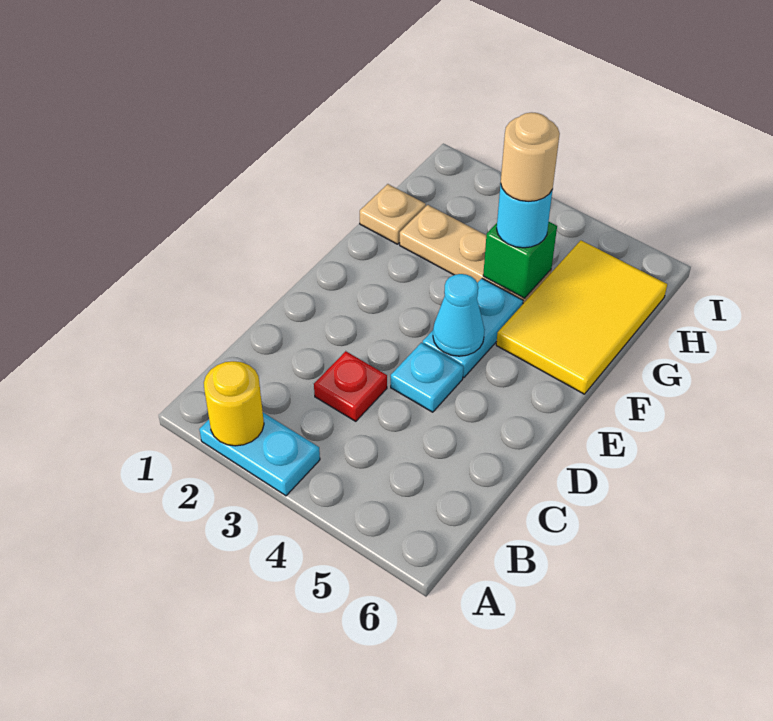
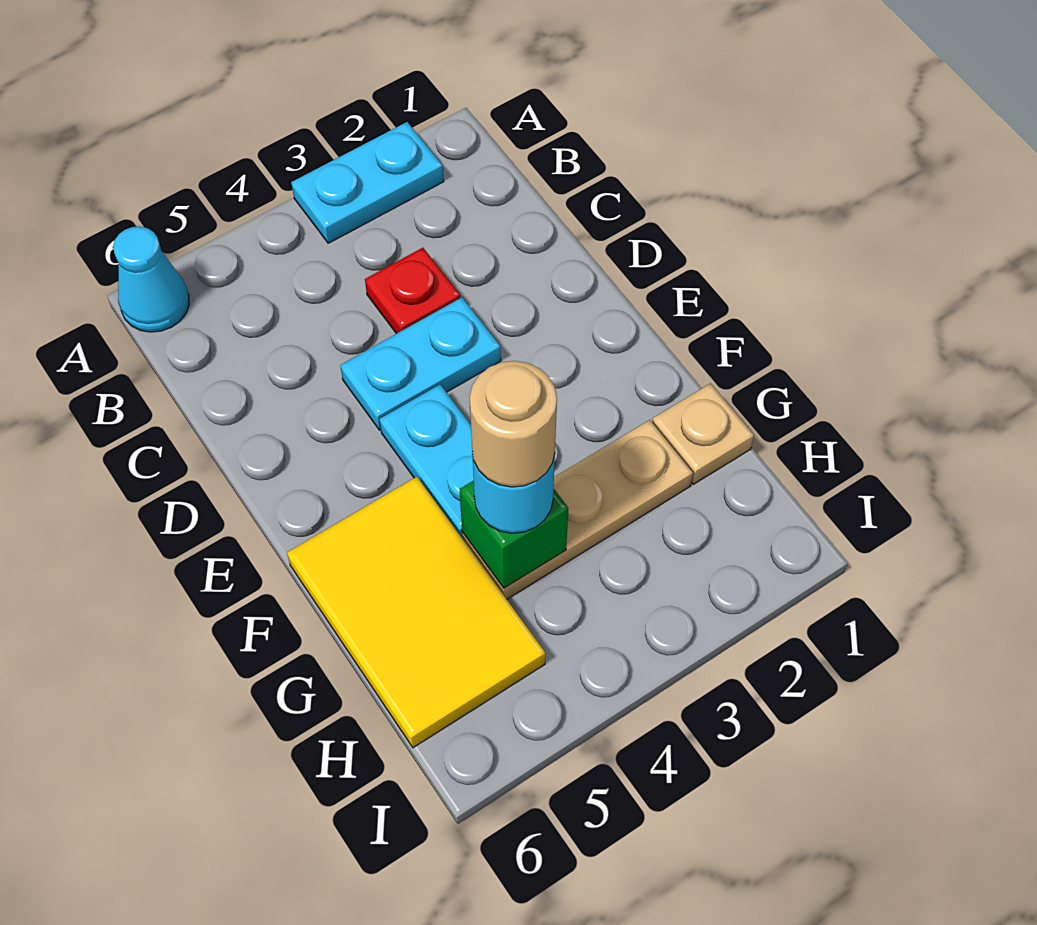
yellow round brick A2 level 2 -> none
cyan plate D4 level 1 -> cyan plate D3:D4 level 1
cyan cone E4 level 2 -> cyan cone A6 level 1

